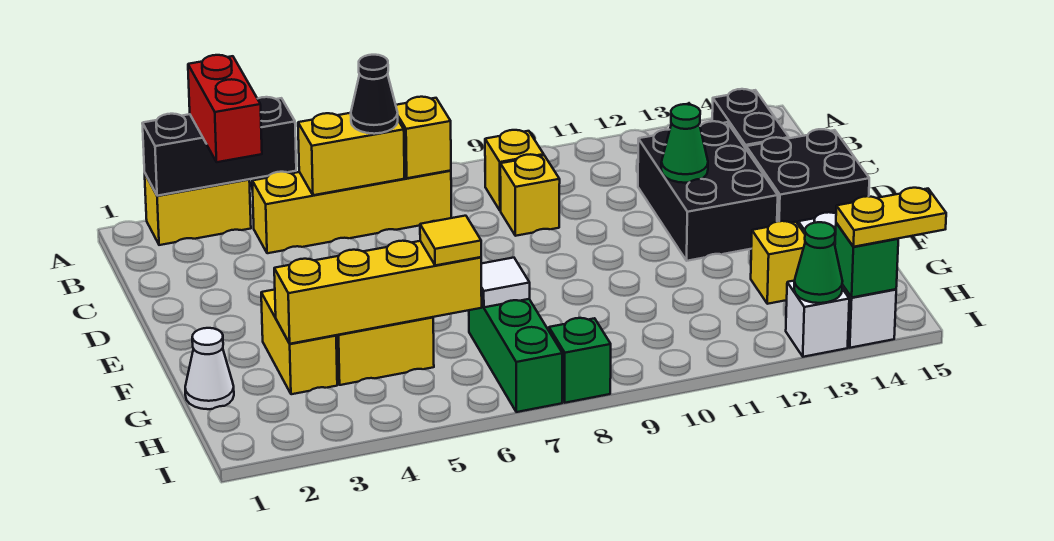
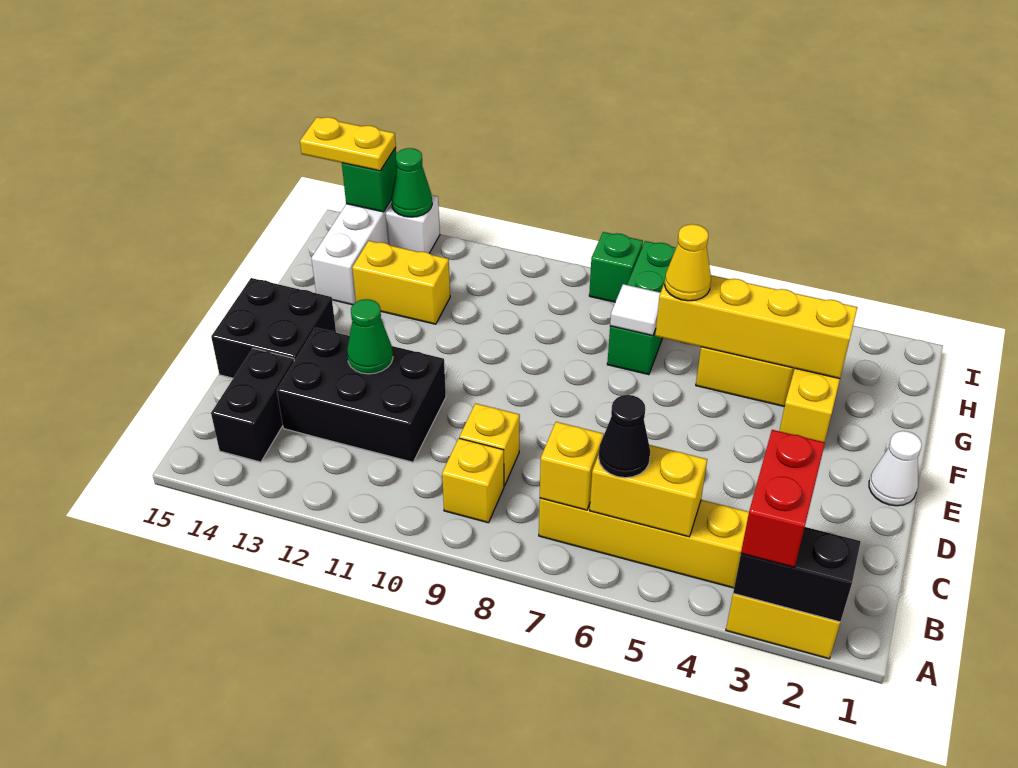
black brick A2:A4 level 2 -> black brick A2:A3 level 2
black brick C12:E13 level 1 -> black brick C11:D13 level 1
white cone G1 level 1 -> white cone E1 level 1
yellow tile G6 level 3 -> yellow cone G6 level 3
yellow brick G13 level 1 -> yellow brick G12:G13 level 1

